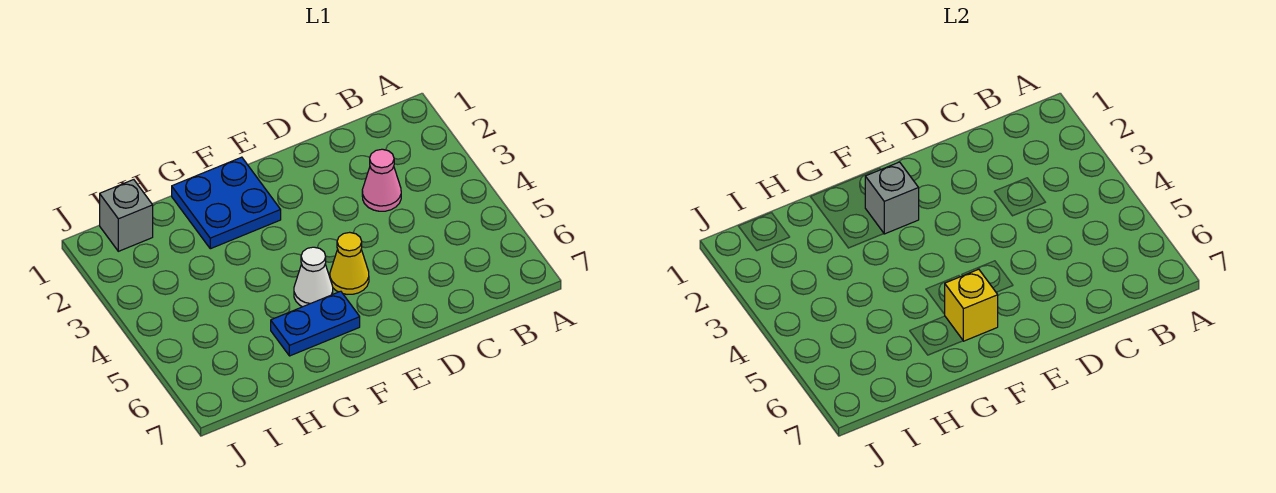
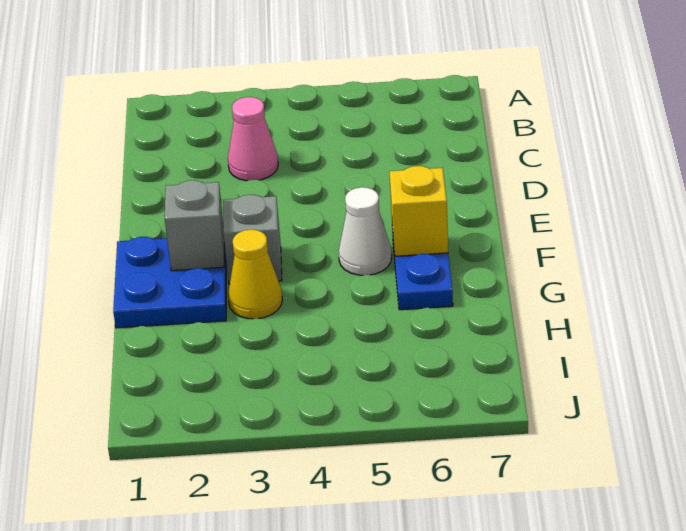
yellow cone E5 level 1 -> yellow cone G3 level 1
grey brick I1 level 1 -> grey brick F3 level 1

